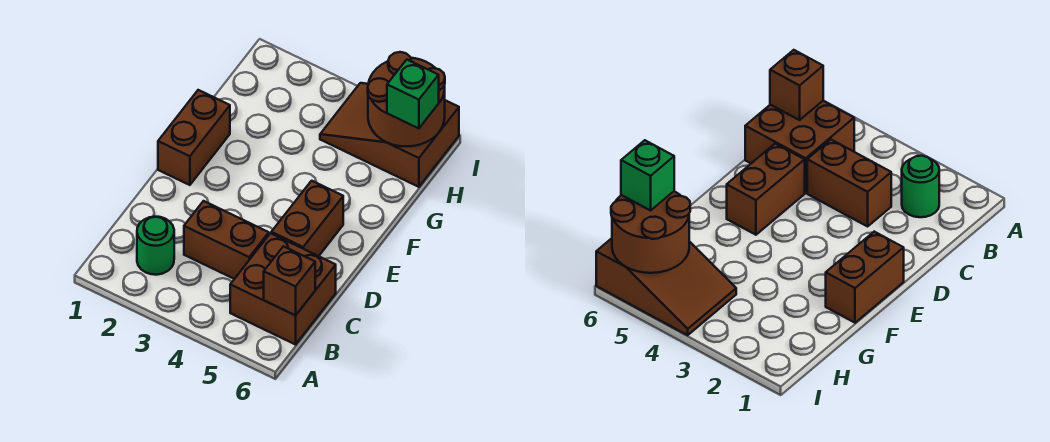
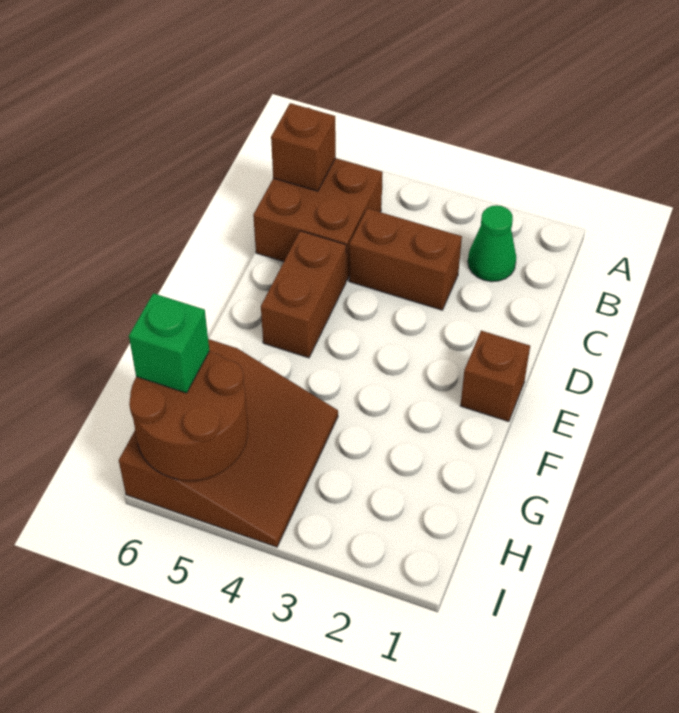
green round brick B2 level 1 -> green cone B2 level 1
brown brick E1:F1 level 1 -> brown brick E1 level 1
brown slope H4:I6 level 1 top 6 -> brown slope G4:I6 level 1 top 6

